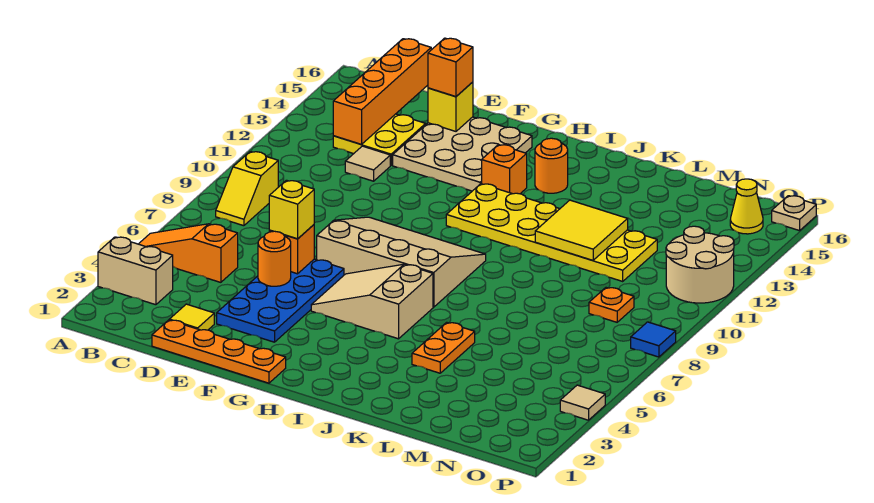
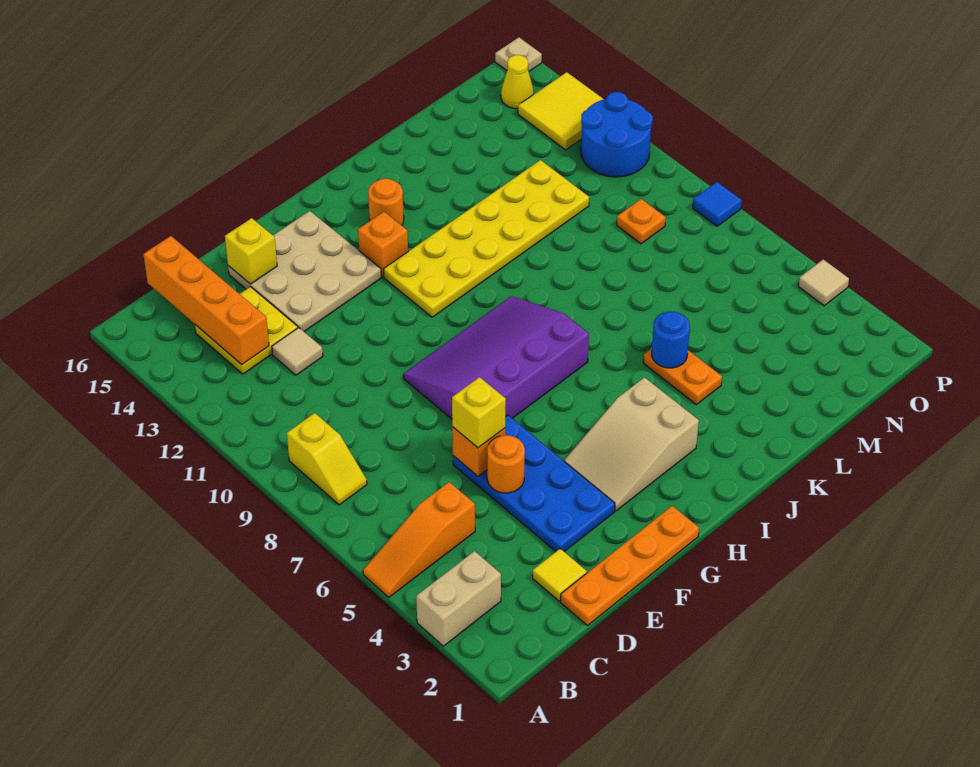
orange brick E15 level 3 -> none
tan slope F7:I9 level 1 top 7 -> purple slope F7:I9 level 1 top 7
tan slope G5:I6 level 1 top I -> tan slope G3:I4 level 1 top I
none -> blue round brick K5 level 2
yellow tile K11:L12 level 2 -> yellow tile O13:P14 level 1
tan round brick O11:P12 level 1 -> blue round brick O11:P12 level 1

